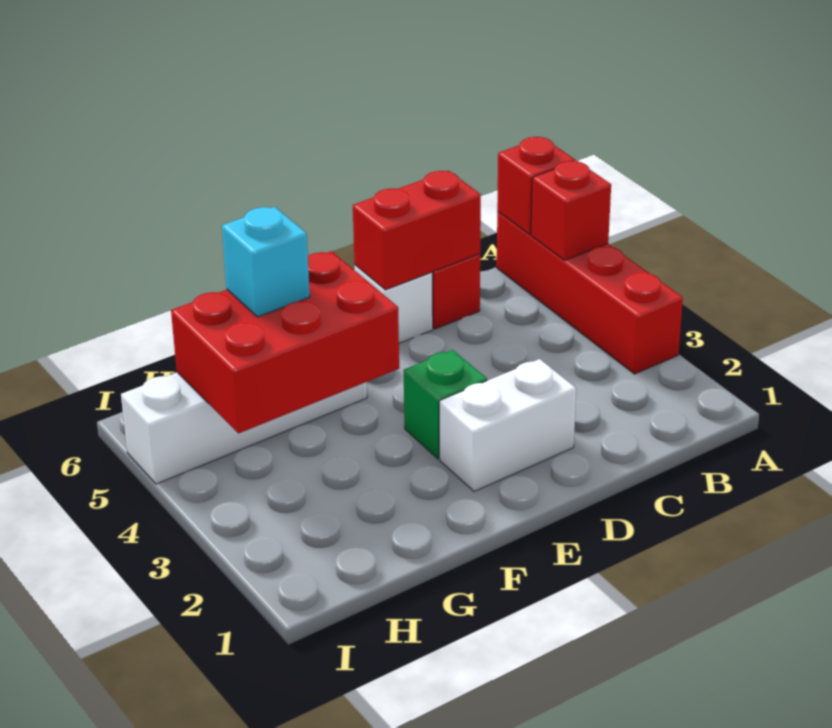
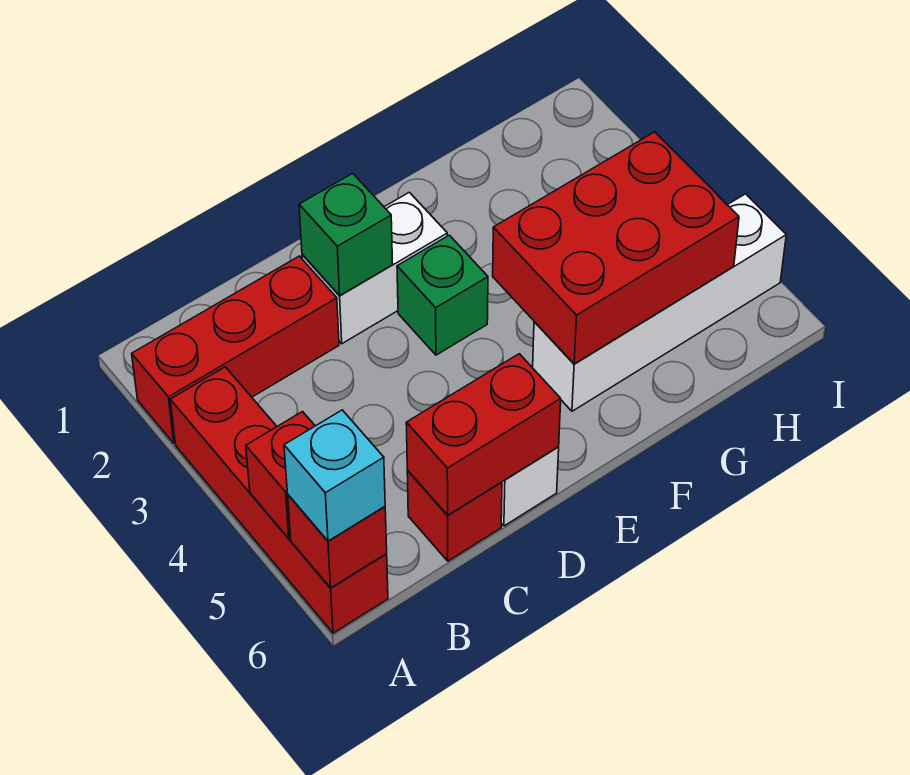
none -> red brick A2:C2 level 1
none -> green brick D2 level 2
cyan brick G5 level 3 -> cyan brick A6 level 3

